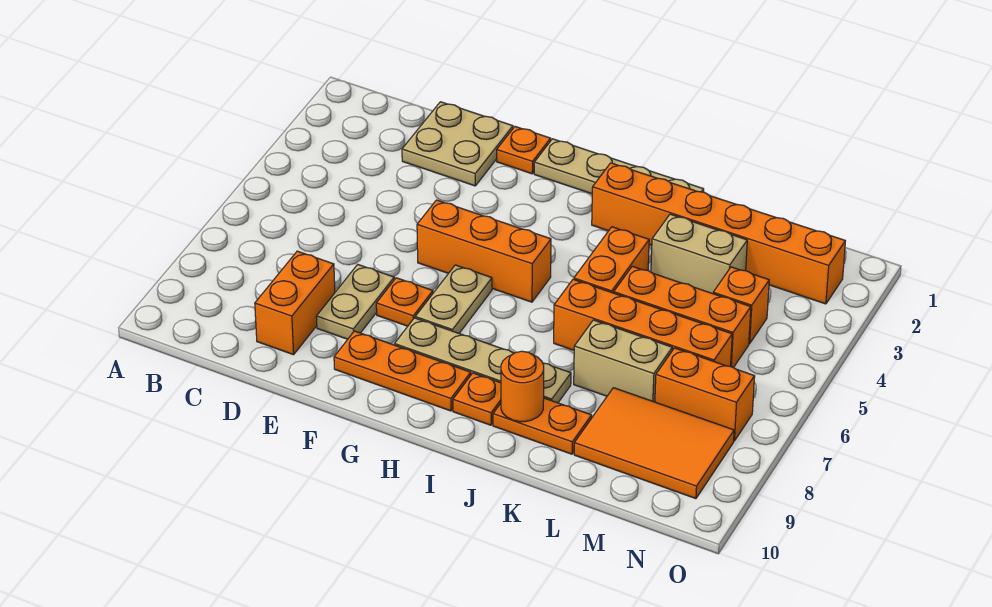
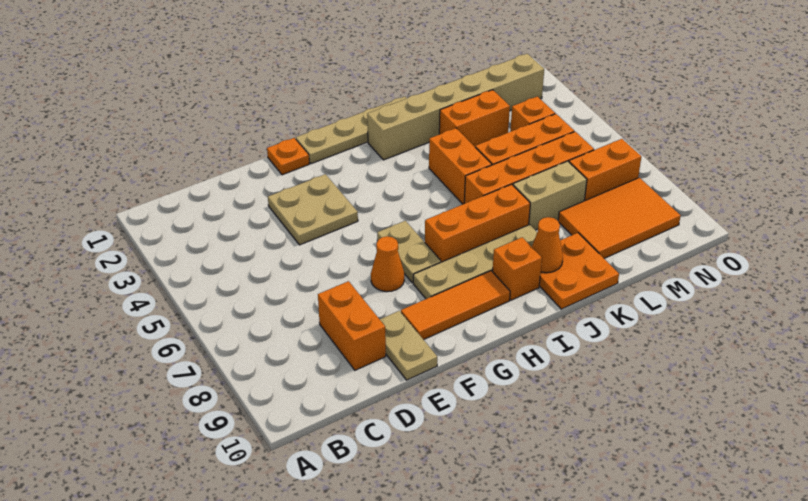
tan plate D1:E2 level 1 -> tan plate E3:F4 level 1
tan plate E7:E8 level 1 -> tan plate E9:E10 level 1
orange brick F5:H5 level 1 -> orange brick H7:J7 level 1
orange plate F7 level 1 -> orange cone F7 level 1
orange plate F9:H9 level 1 -> orange tile F9:H9 level 1
orange brick I2:N2 level 1 -> tan brick I2:N2 level 1
orange plate I9 level 1 -> orange brick I9 level 1
orange plate J9:K9 level 1 -> orange plate J9:K10 level 1
orange round brick J9 level 2 -> orange cone J9 level 2
tan brick K3:L3 level 1 -> orange brick K3:L3 level 1

